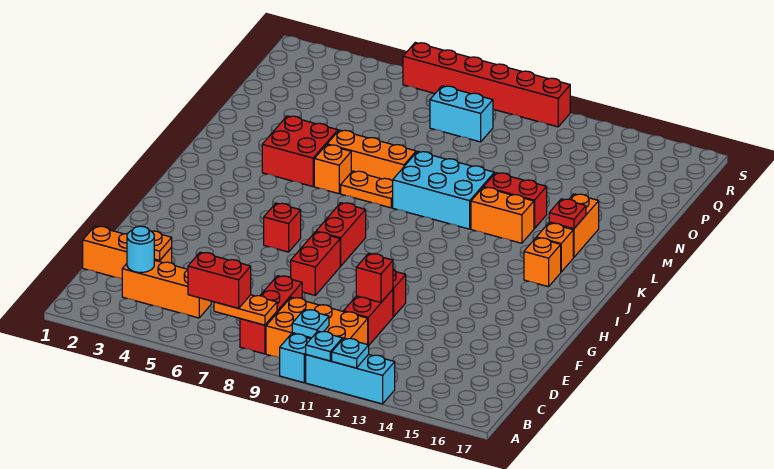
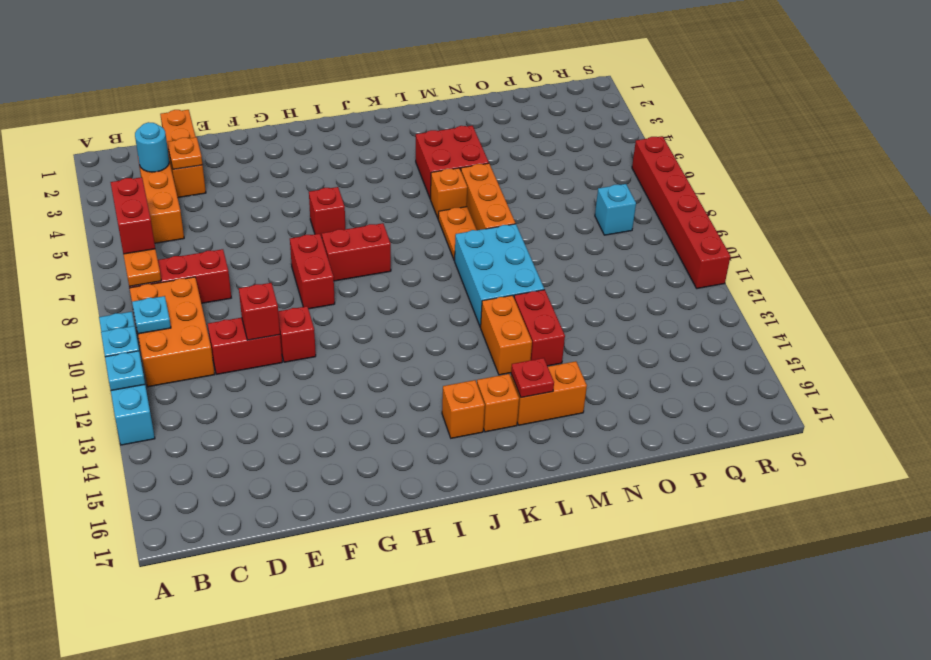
red brick F8:G8 level 1 -> red brick G8:G9 level 1
cyan brick Q8:Q9 level 1 -> cyan brick Q8 level 1

